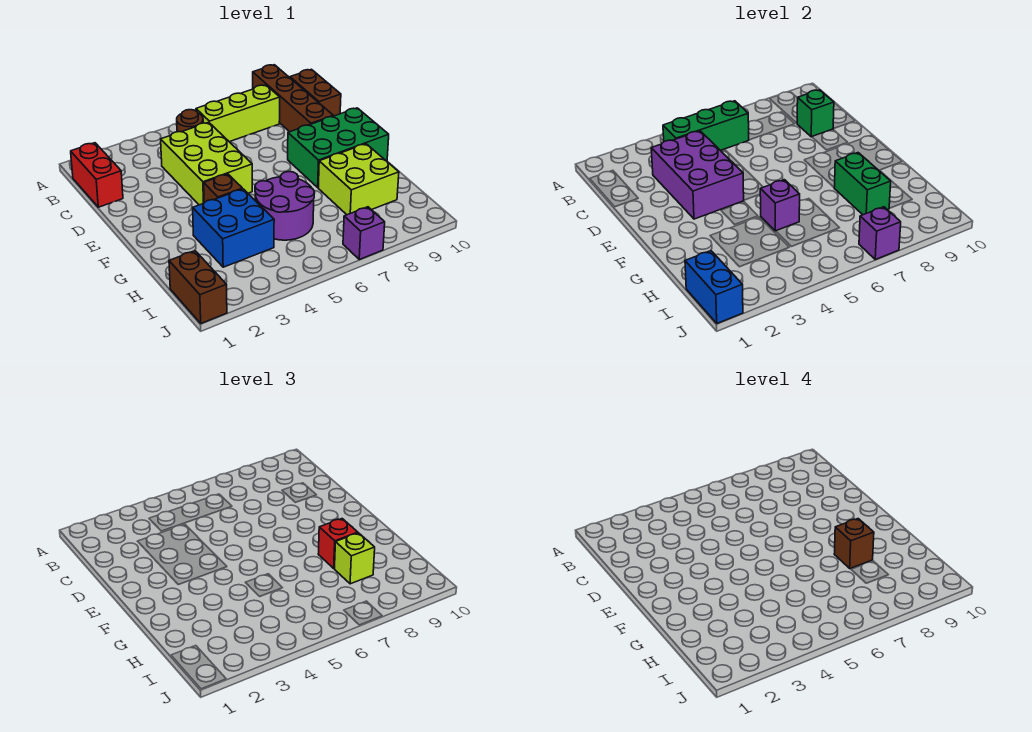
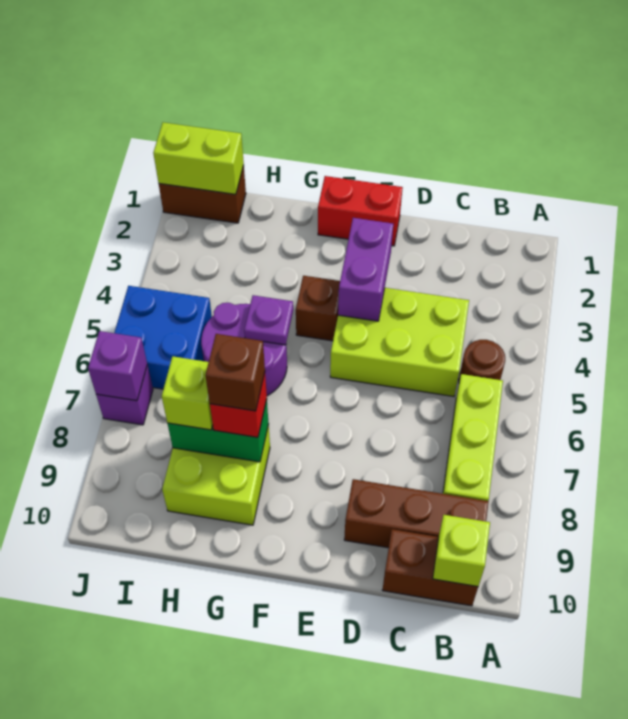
brown brick A9:D9 level 1 -> brown brick B9:D9 level 1
red brick B1:C1 level 1 -> red brick E1:F1 level 1
green brick B4:B6 level 2 -> none
none -> lime brick B10 level 2
purple brick C3:E4 level 2 -> purple brick E3:E4 level 2
green brick C9 level 2 -> none
green brick E8:F10 level 1 -> none
blue brick G3:H4 level 1 -> blue brick I5:J6 level 1
purple brick G5 level 2 -> purple plate G5 level 2
blue brick I1:J1 level 2 -> lime brick I1:J1 level 2

